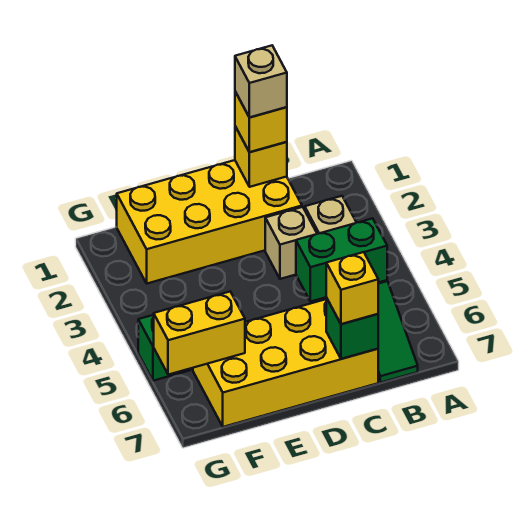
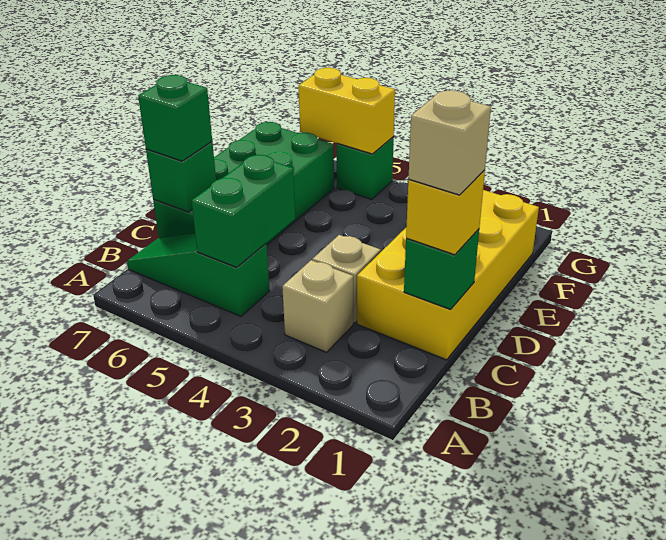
yellow brick C1 level 2 -> green brick C1 level 2
yellow brick C6:F7 level 1 -> green brick C6:F7 level 1
yellow brick C7 level 3 -> green brick C7 level 3
yellow brick F6:G6 level 2 -> yellow brick G5:G6 level 2

